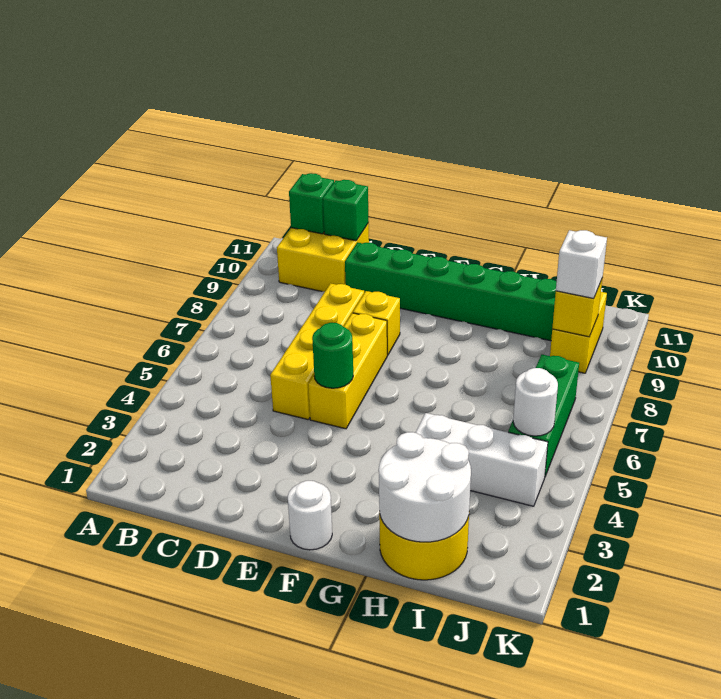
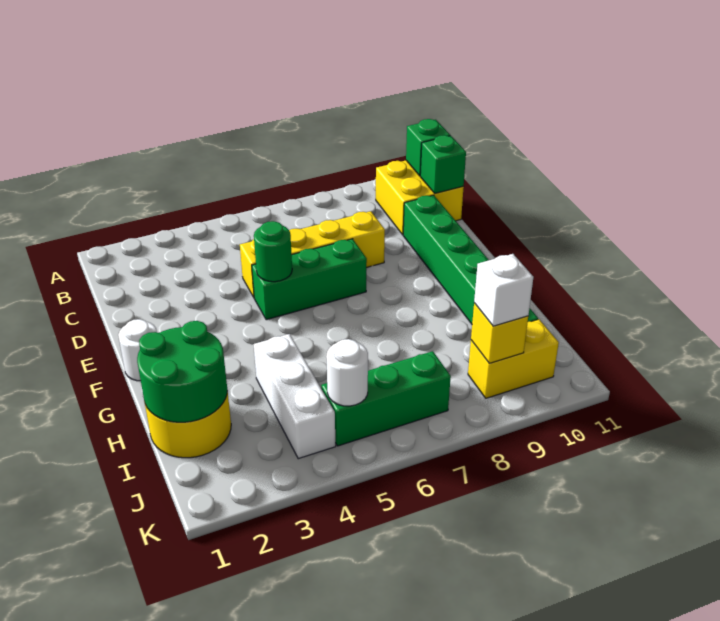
yellow brick E5:E7 level 1 -> green brick E5:E7 level 1
yellow brick E8 level 1 -> none
white round brick H1:I2 level 2 -> green round brick H1:I2 level 2

